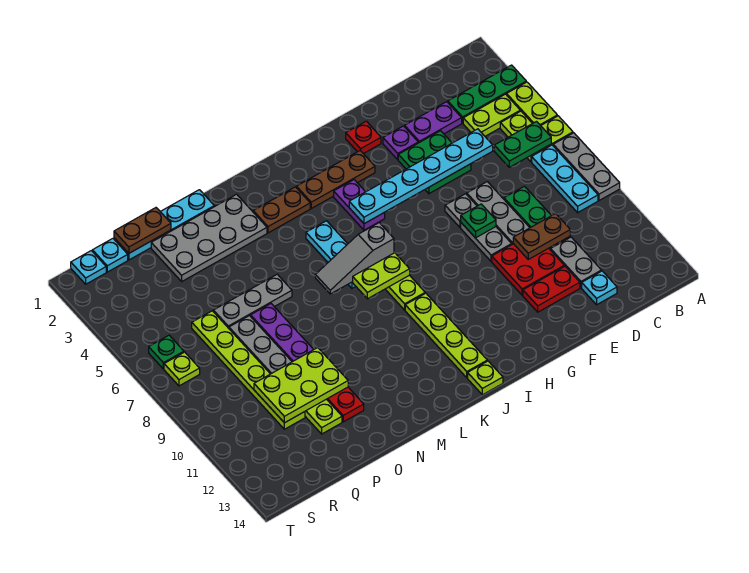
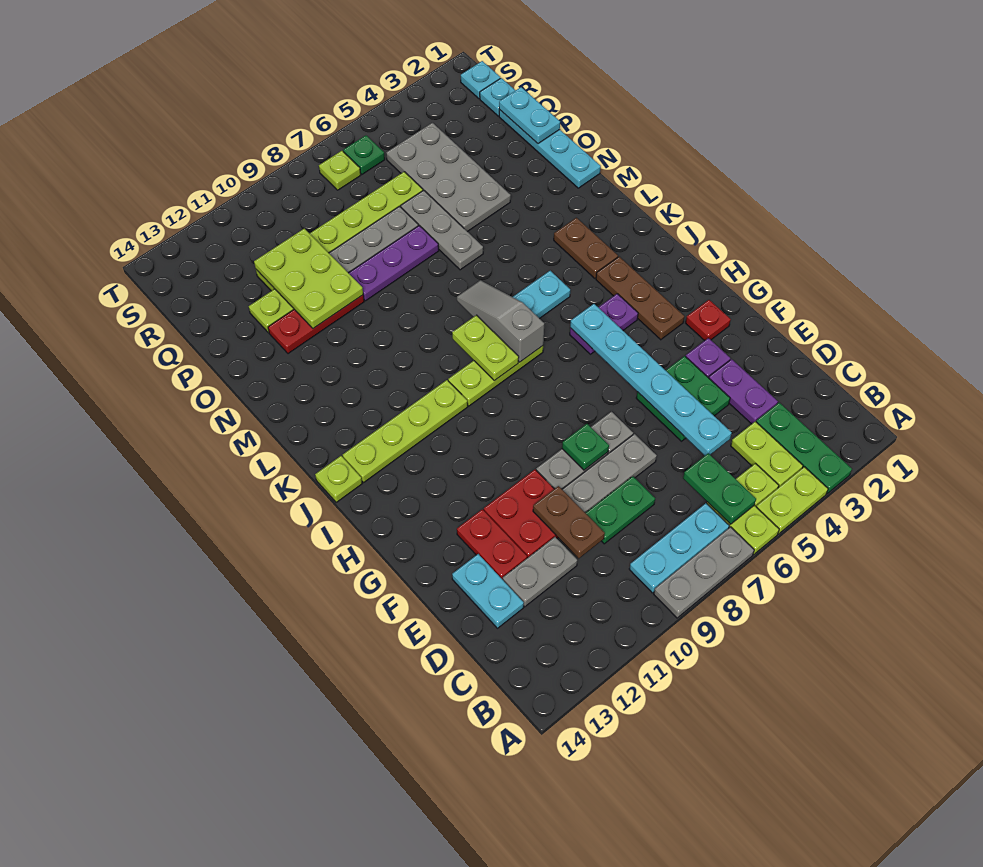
cyan plate D13 level 1 -> cyan plate D13:E13 level 1
grey plate M2:P3 level 1 -> grey plate O4:R5 level 1
brown plate P1:Q1 level 2 -> cyan plate P1:Q1 level 2

